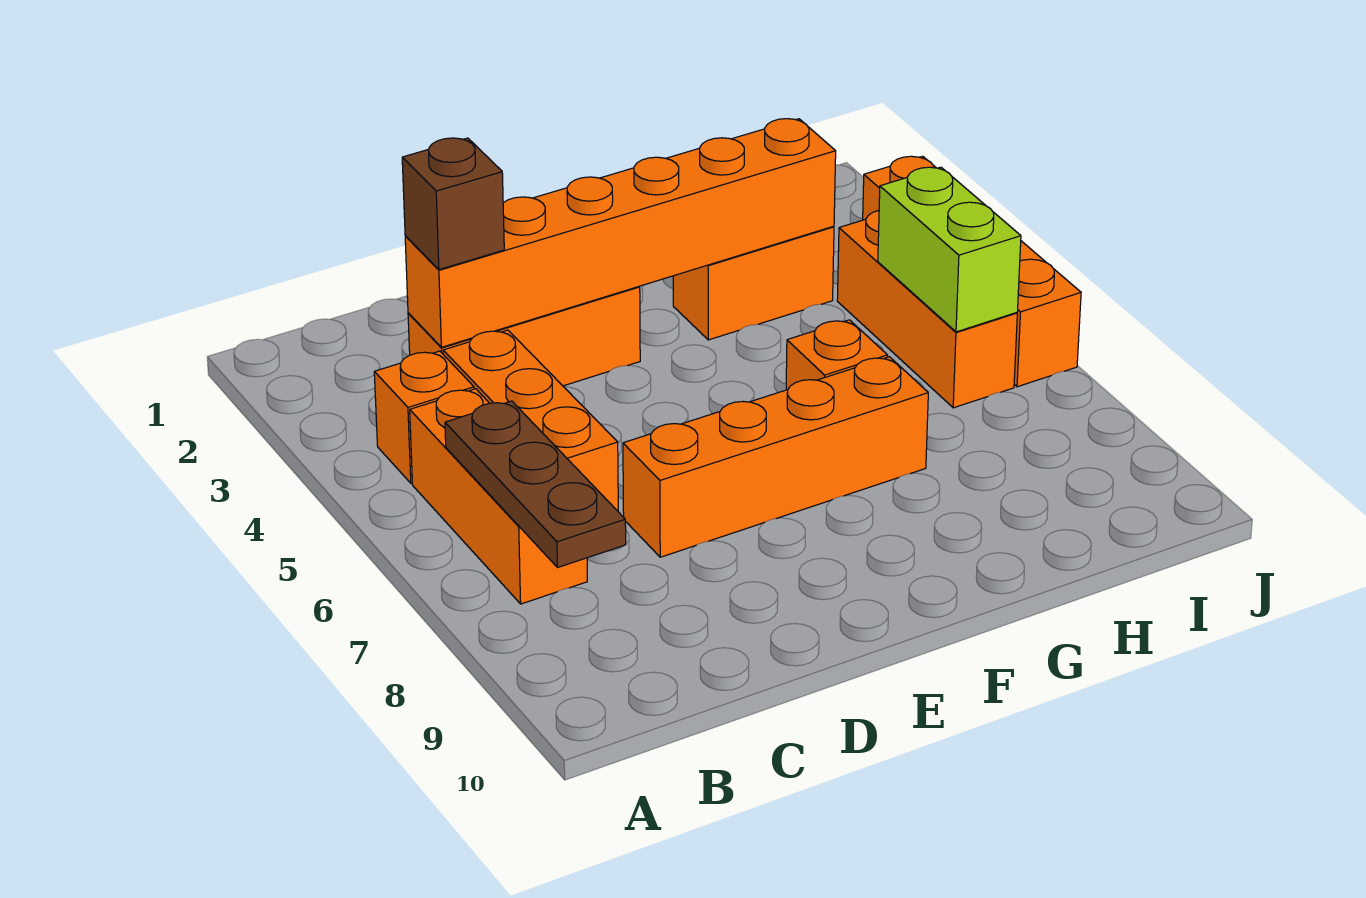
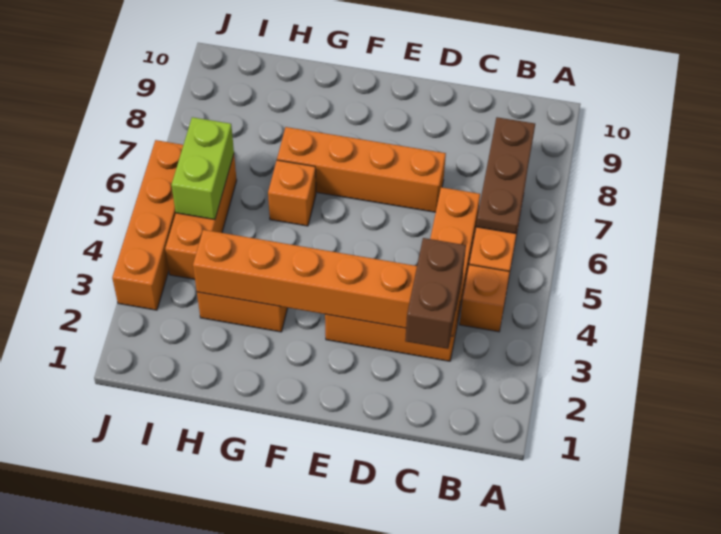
brown brick C3 level 3 -> brown brick C2:C3 level 3

